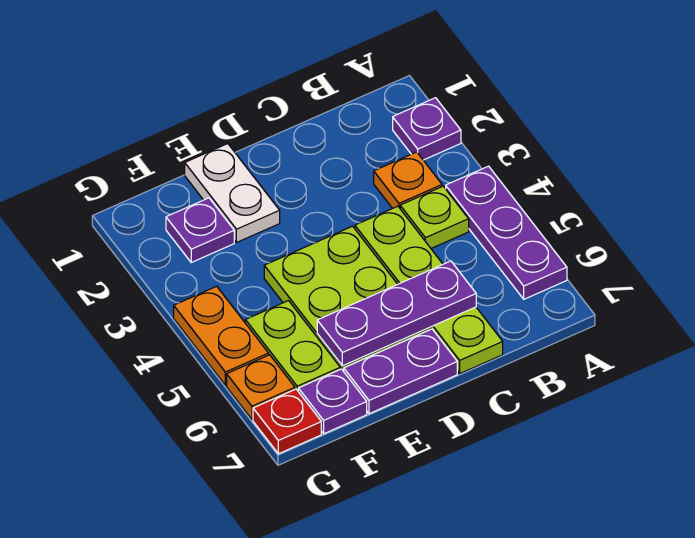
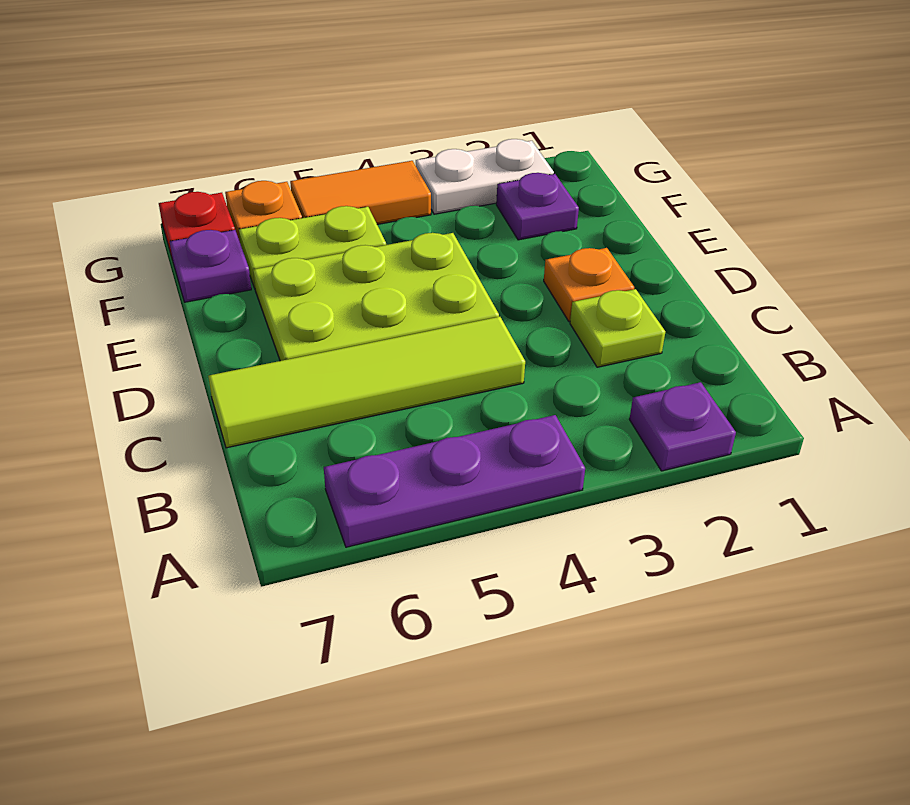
orange plate B3 level 1 -> orange plate D2 level 1
lime plate B4 level 1 -> lime plate C2 level 1
lime plate C4:C7 level 1 -> lime tile C4:C7 level 1
purple plate C6:E6 level 2 -> none
purple plate D7:E7 level 1 -> none
white plate E1:E2 level 1 -> white plate G2:G3 level 1
orange plate G4:G5 level 1 -> orange tile G4:G5 level 1

